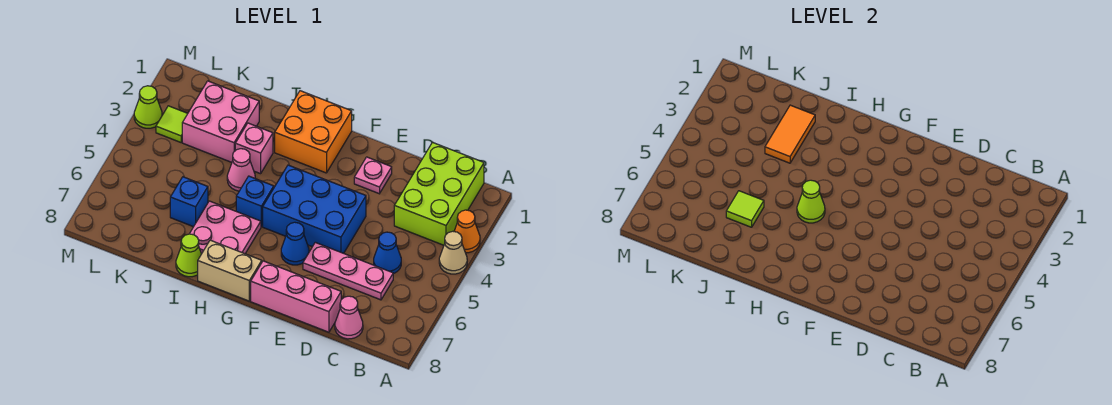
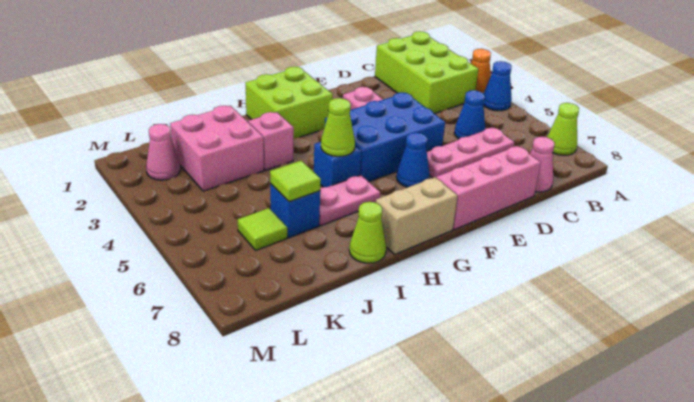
tan cone A4 level 1 -> blue cone A4 level 1
orange brick G1:H2 level 1 -> lime brick G1:H2 level 1
pink plate H6:I7 level 1 -> pink plate H6:I6 level 1
pink cone I4 level 1 -> pink cone L2 level 1
orange tile J2:J3 level 2 -> none
lime tile L3 level 1 -> lime tile K6 level 1
lime cone M3 level 1 -> lime cone A7 level 1

